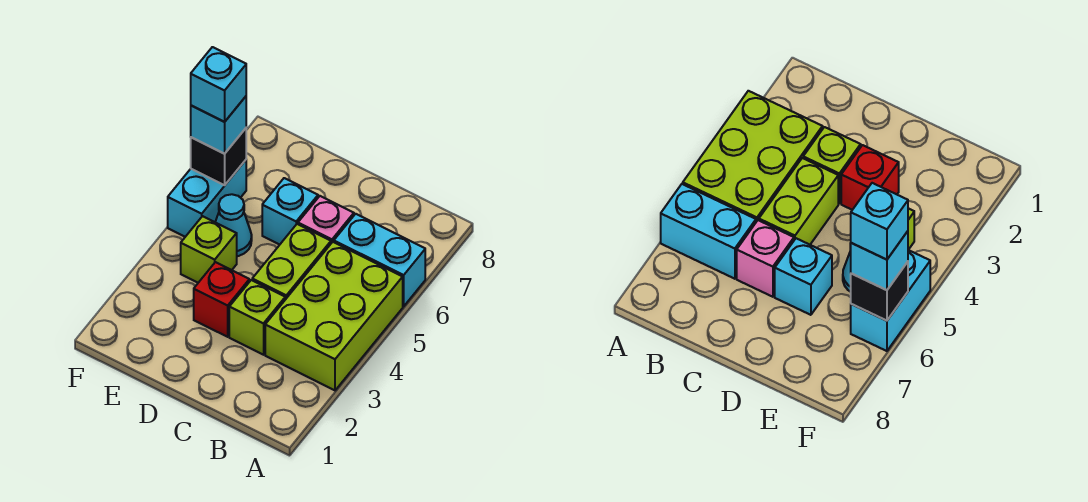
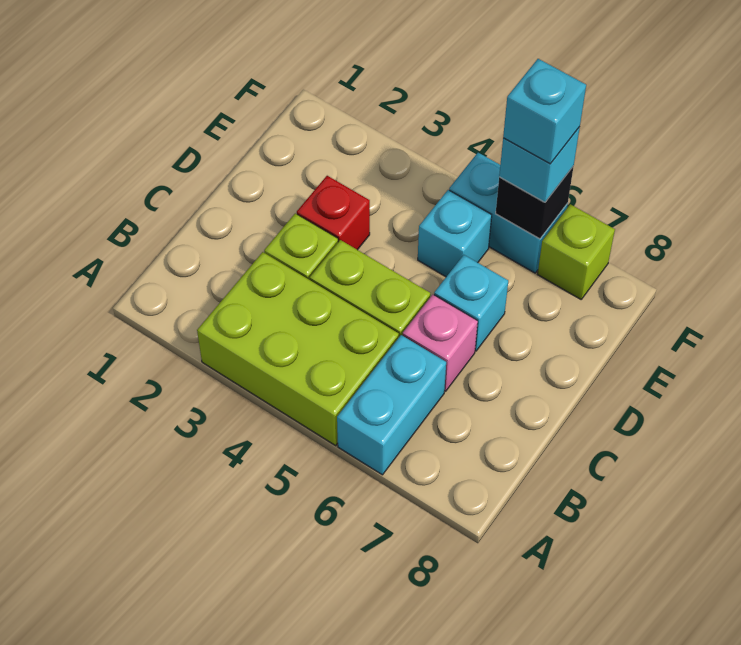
lime brick E4 level 1 -> lime brick F7 level 1
cyan cone E5 level 1 -> cyan brick E5 level 1

